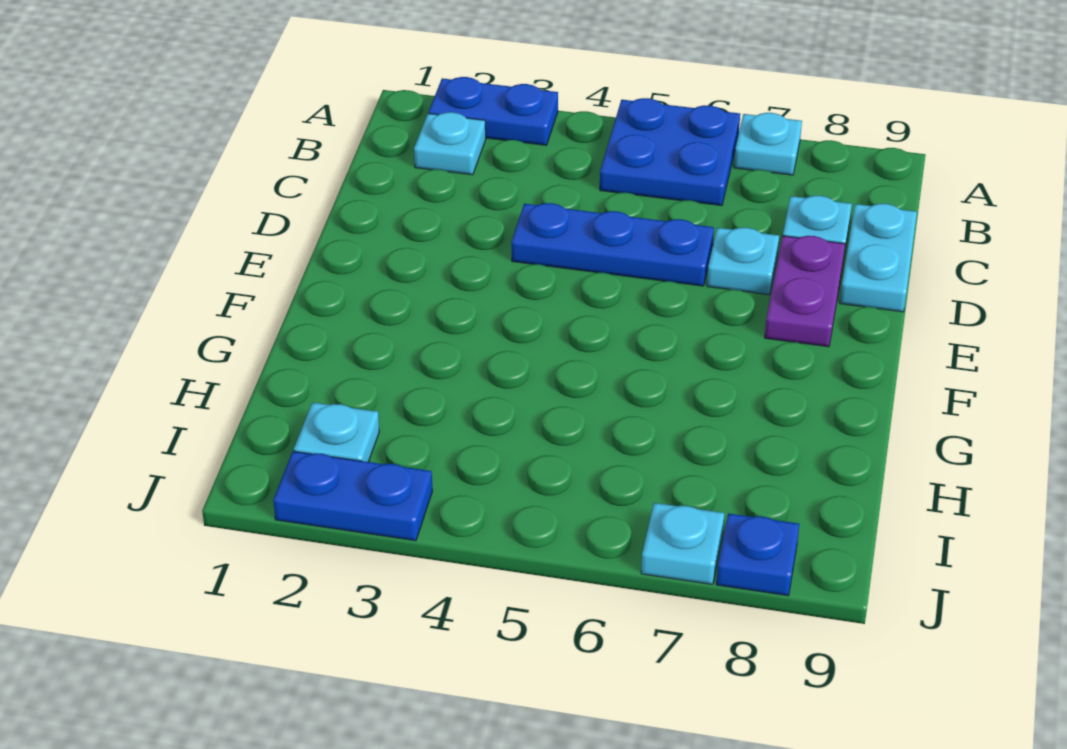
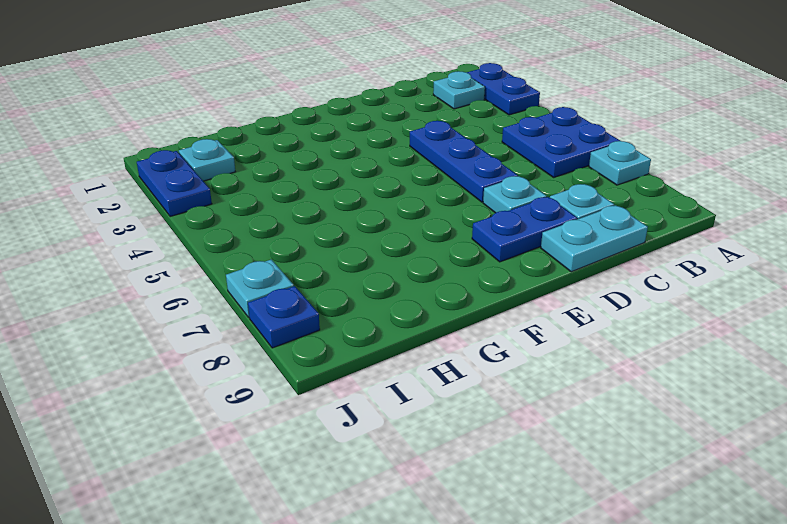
purple plate D8:E8 level 1 -> blue plate D8:E8 level 1

